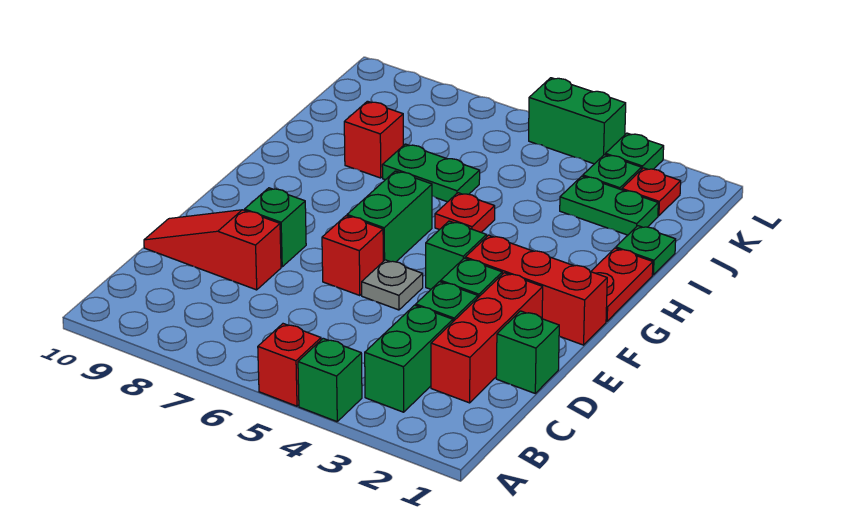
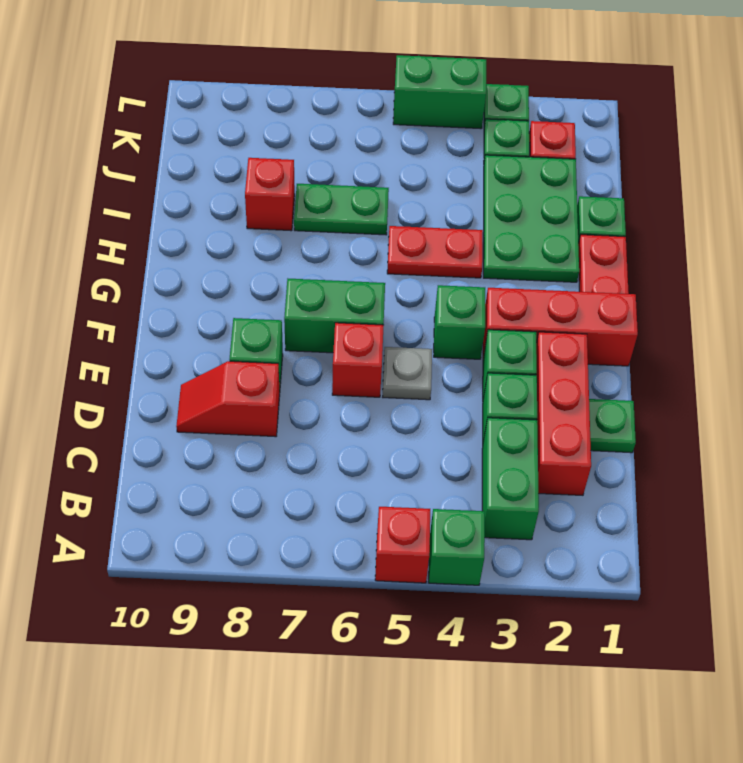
green brick D1 level 1 -> green plate D1 level 1
red slope D8:D10 level 1 top 8 -> red slope D8:D9 level 1 top 8
green brick F6:G6 level 1 -> green brick F6:F7 level 1
red plate H5 level 1 -> red plate H4:H5 level 1
green plate J2:J3 level 1 -> green plate H2:J3 level 1

